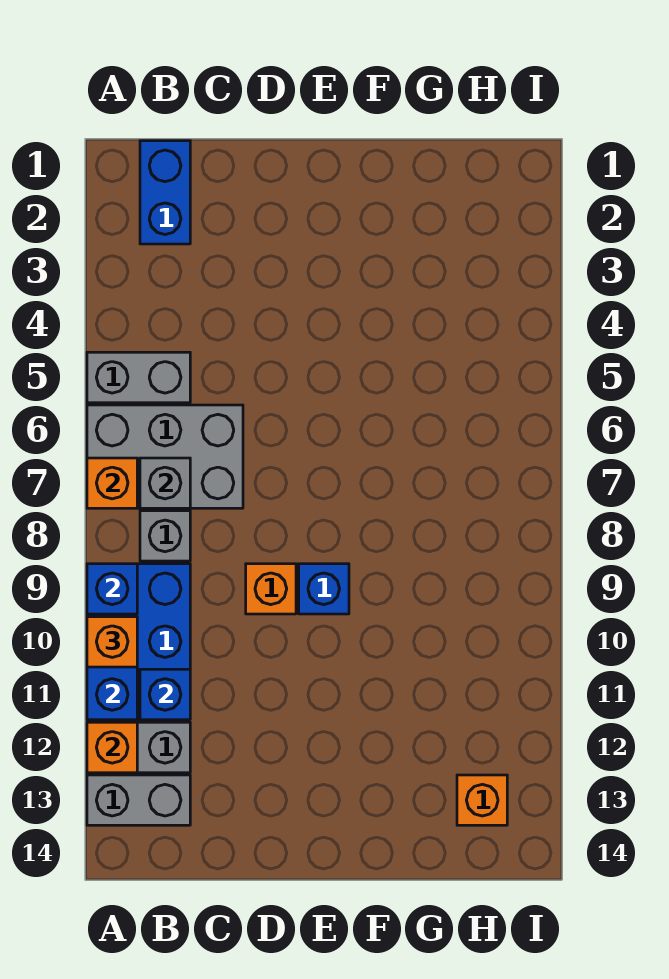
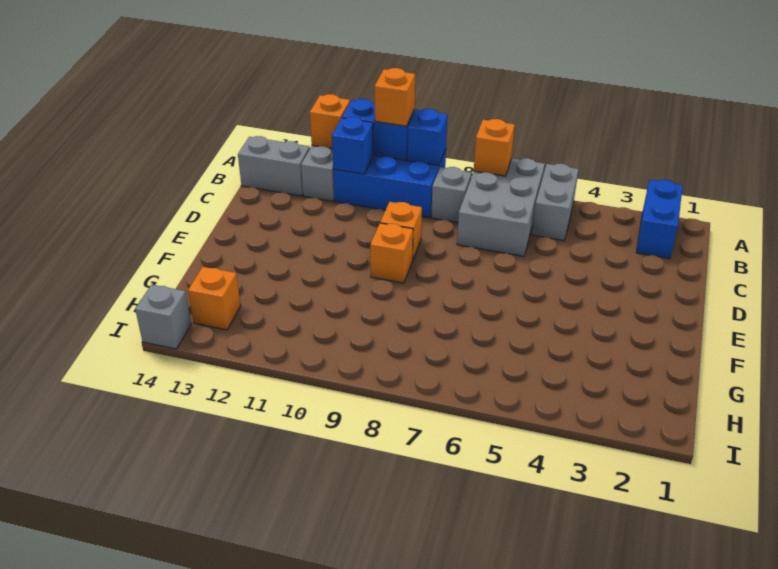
grey brick A13:B13 level 1 -> grey brick B13:B14 level 1
blue brick B1:B2 level 1 -> blue brick A2:B2 level 1
grey brick B7 level 2 -> grey brick I14 level 1
blue brick E9 level 1 -> orange brick E9 level 1

